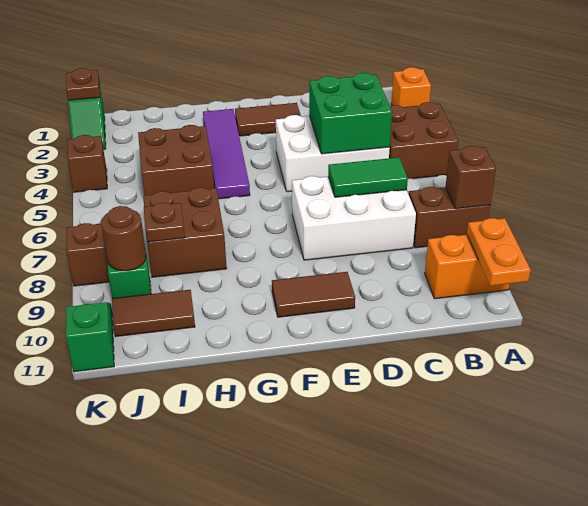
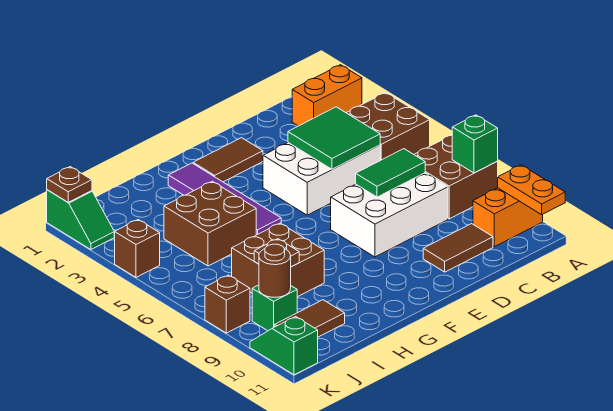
orange brick A2 level 1 -> orange brick A2:B2 level 1
brown brick A8:B8 level 1 -> brown brick A7:B8 level 1
brown brick A8 level 2 -> green brick A8 level 2
green brick C4:D5 level 2 -> green tile C4:D5 level 2
brown tile E10:F10 level 1 -> brown tile C10:D10 level 1

